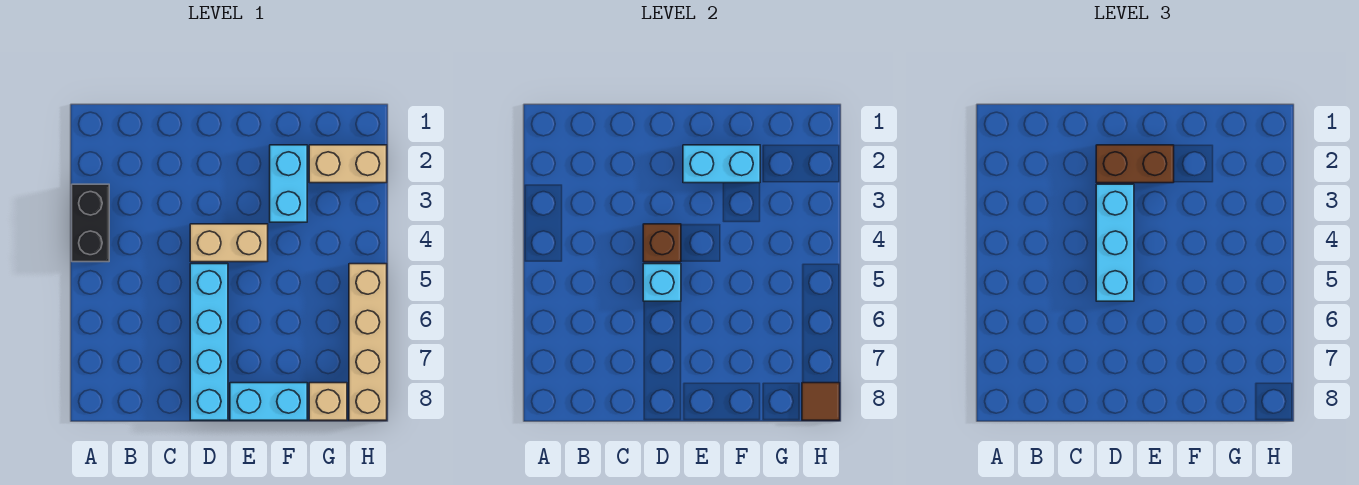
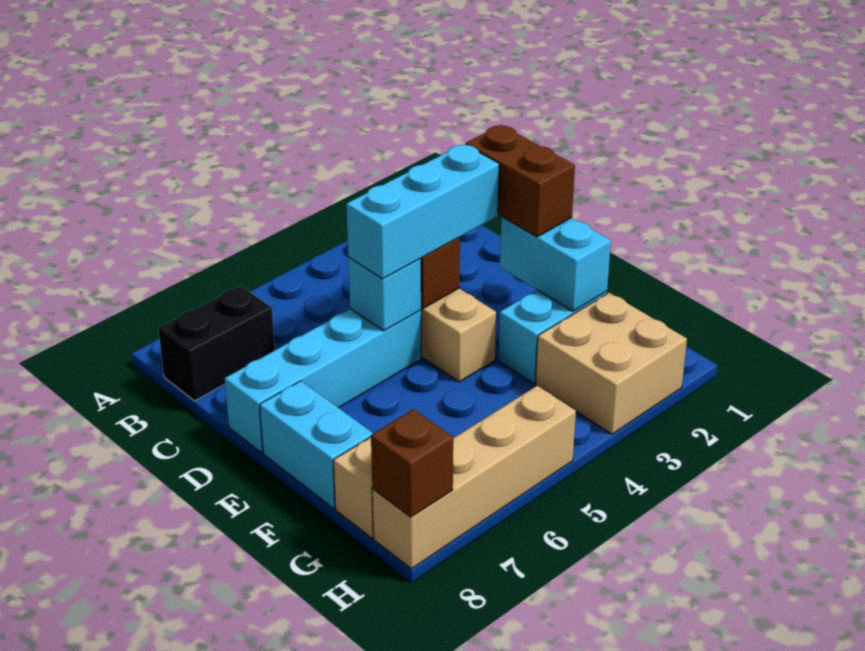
black brick A3:A4 level 1 -> black brick B7:B8 level 1
tan brick G2:H2 level 1 -> tan brick G2:H3 level 1
brown tile H8 level 2 -> brown brick H8 level 2

